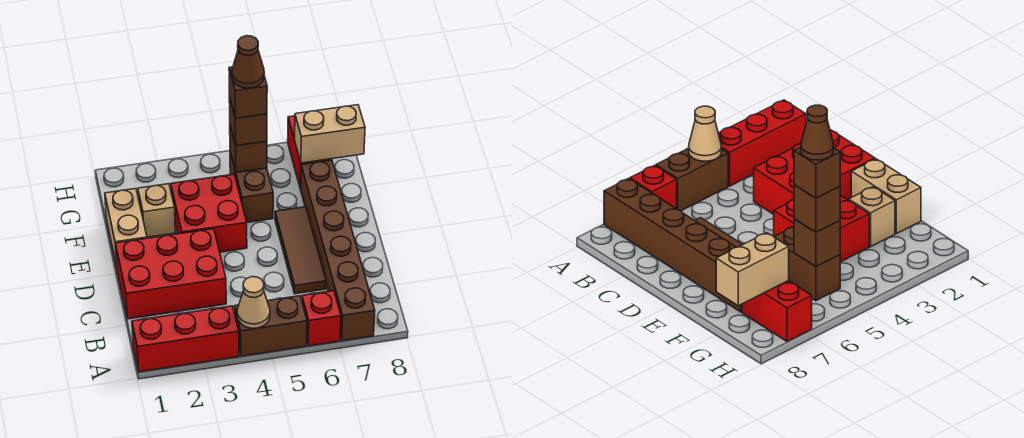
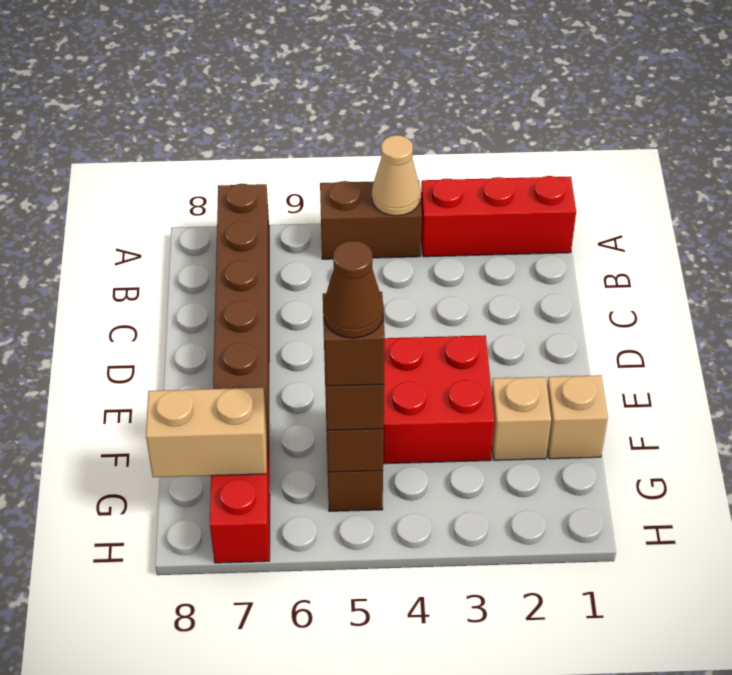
red brick A6 level 1 -> none
red brick C1:D3 level 1 -> none
brown tile C6:E6 level 1 -> none
tan brick E1:F1 level 1 -> tan brick F1 level 1

